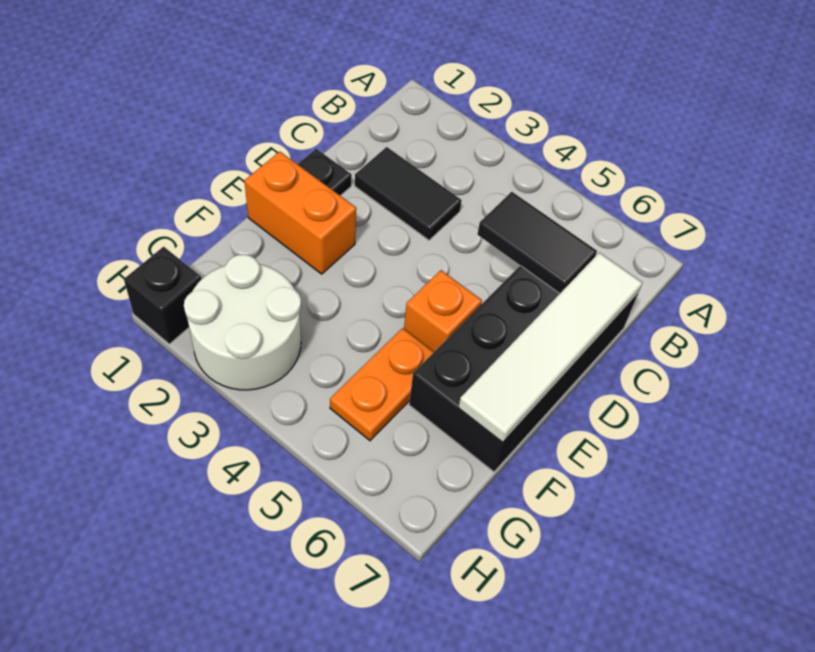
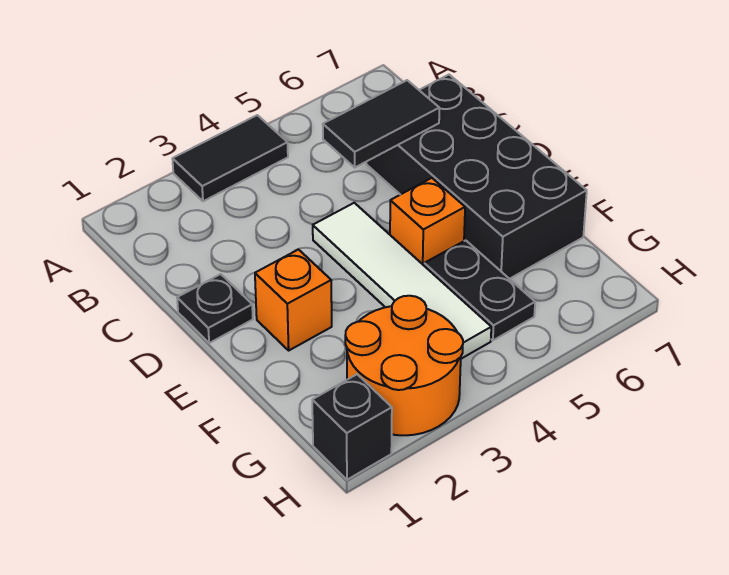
black tile C2:C3 level 1 -> black tile A3:A4 level 1
white tile C7:F7 level 2 -> white tile D4:G4 level 1
orange brick E1:E2 level 1 -> orange brick E2 level 1
orange plate F5:G5 level 1 -> black plate F5:G5 level 1
white round brick G2:H3 level 1 -> orange round brick G2:H3 level 1

